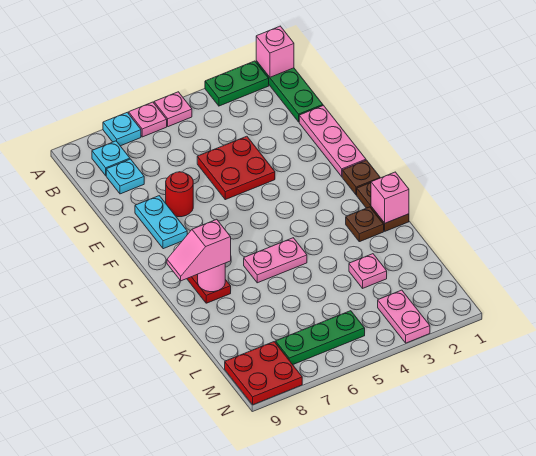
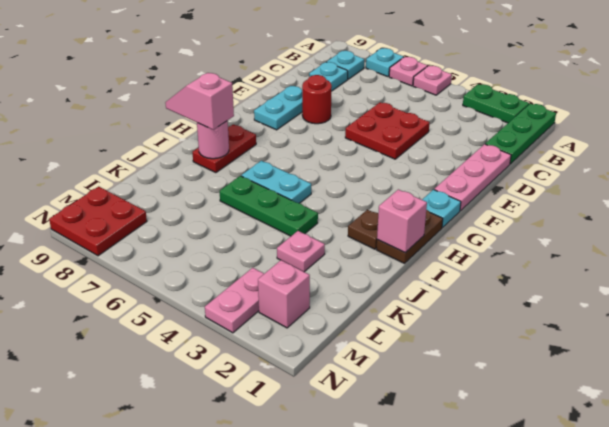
pink brick A1 level 2 -> pink brick M2 level 1
brown plate G1 level 1 -> cyan plate G1 level 1
pink plate I5:I6 level 1 -> cyan plate I5:I6 level 1
green plate M5:M7 level 1 -> green plate J4:J6 level 1

